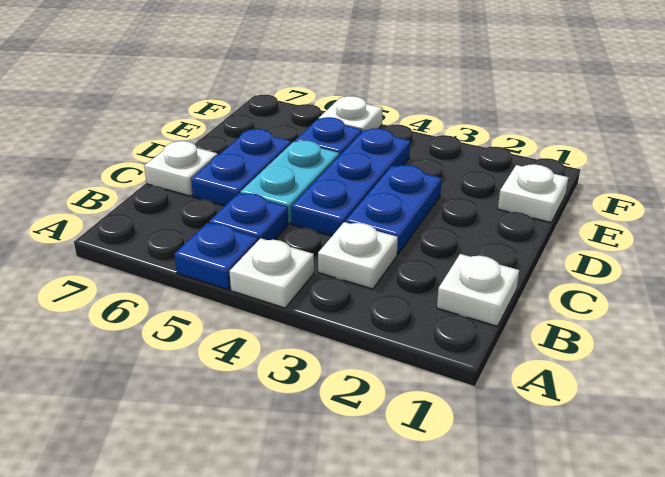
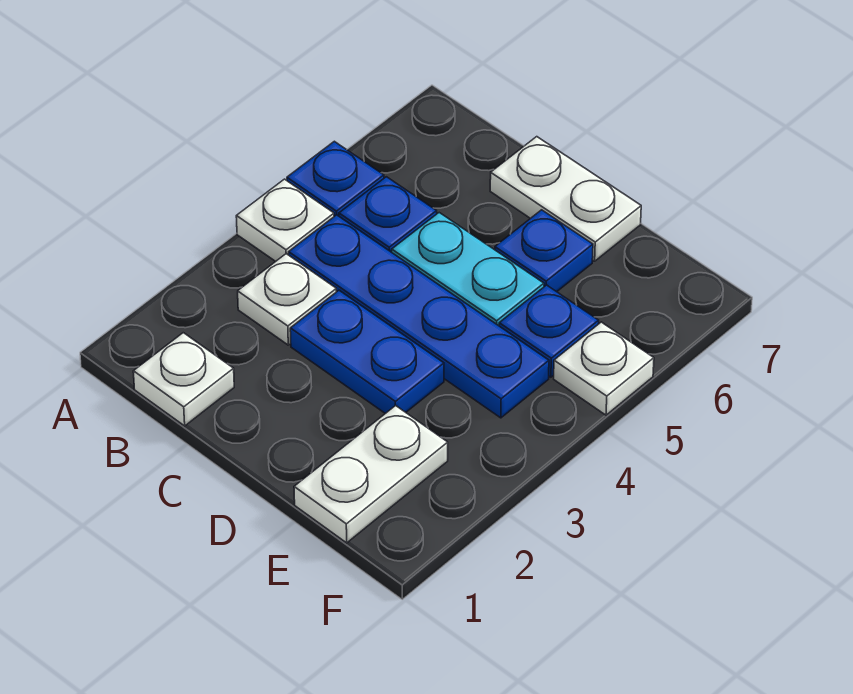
blue plate C4:E4 level 1 -> blue plate B4:E4 level 1
blue plate C6:D6 level 1 -> blue plate D6 level 1
white plate C7 level 1 -> white plate C7:D7 level 1
white plate E1 level 1 -> white plate E1:E2 level 1

